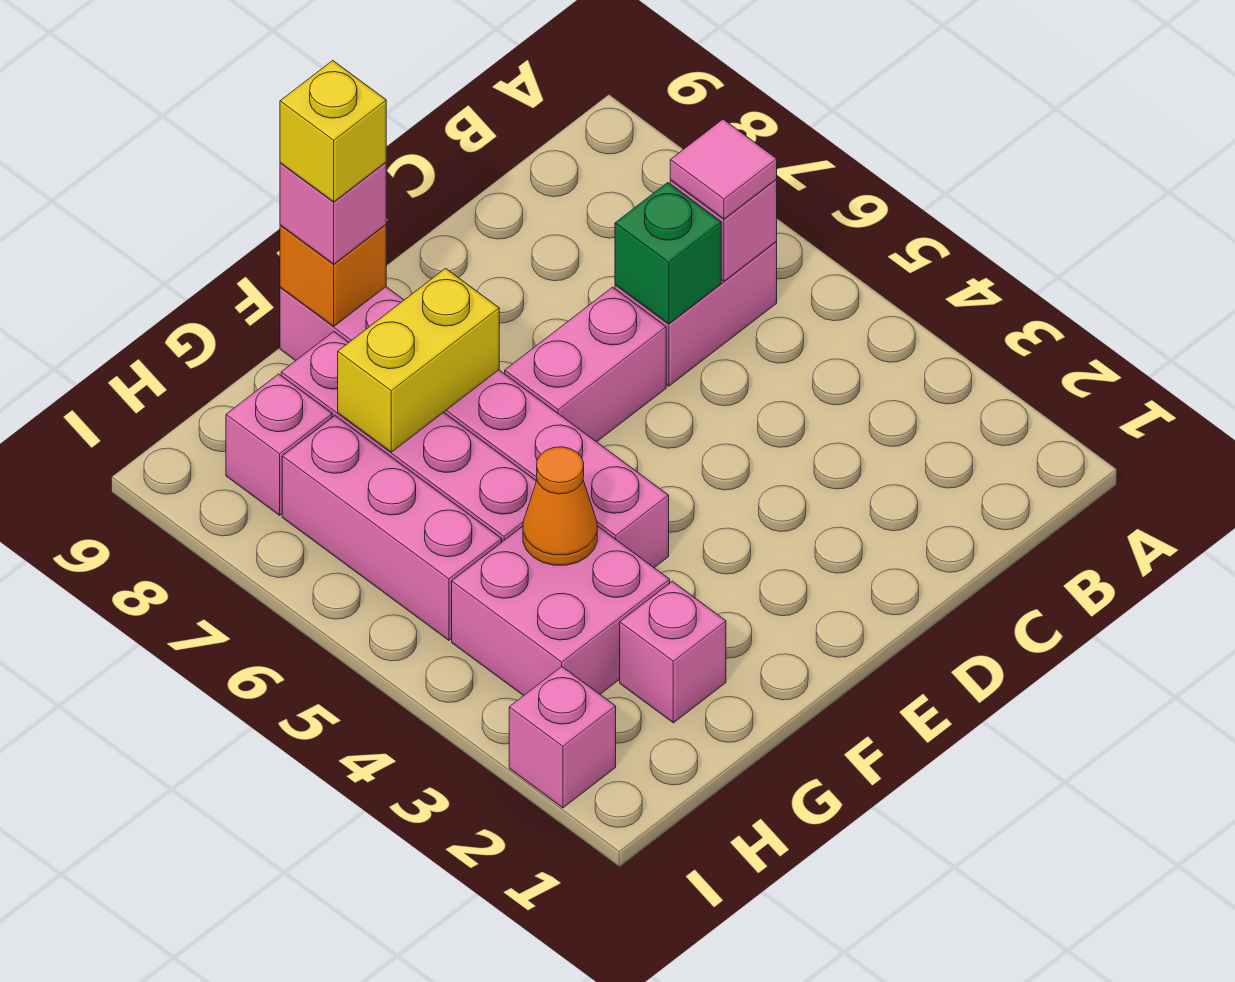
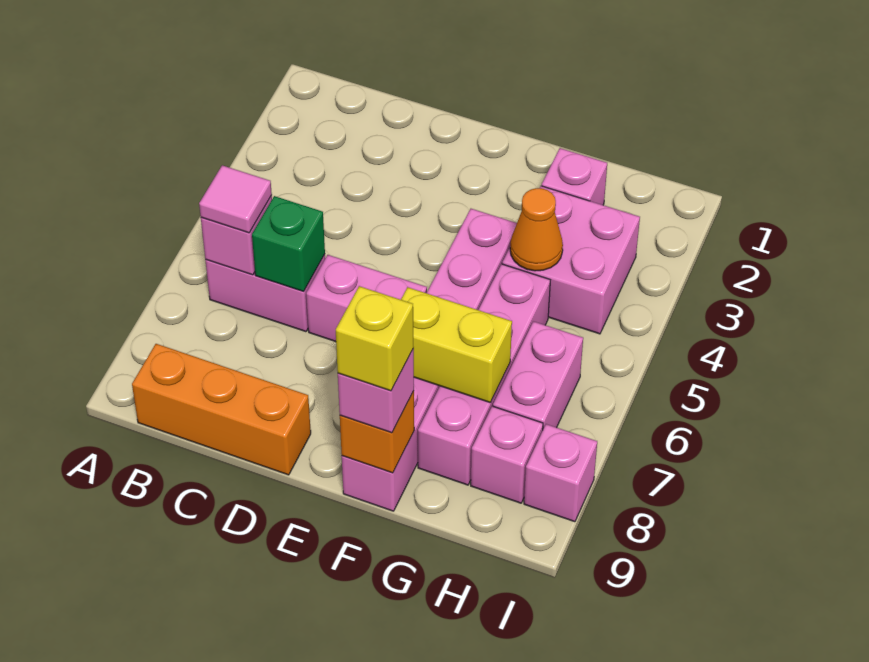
none -> orange brick B9:D9 level 1
pink brick H5:H7 level 1 -> pink brick H6:H7 level 1
pink brick I2 level 1 -> pink brick I8 level 1

